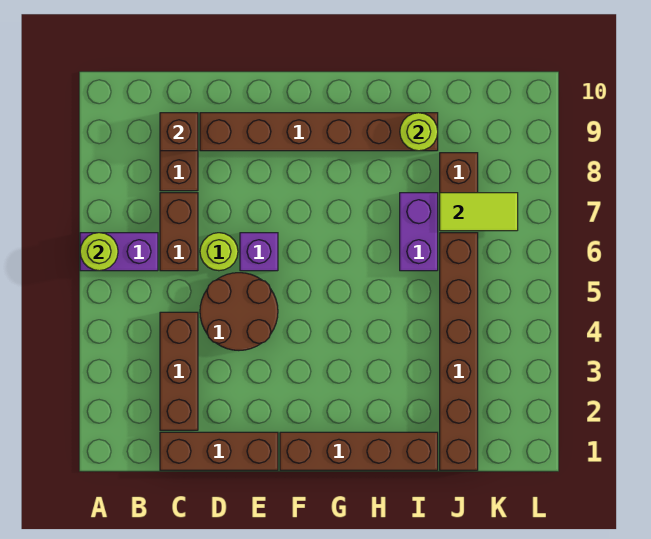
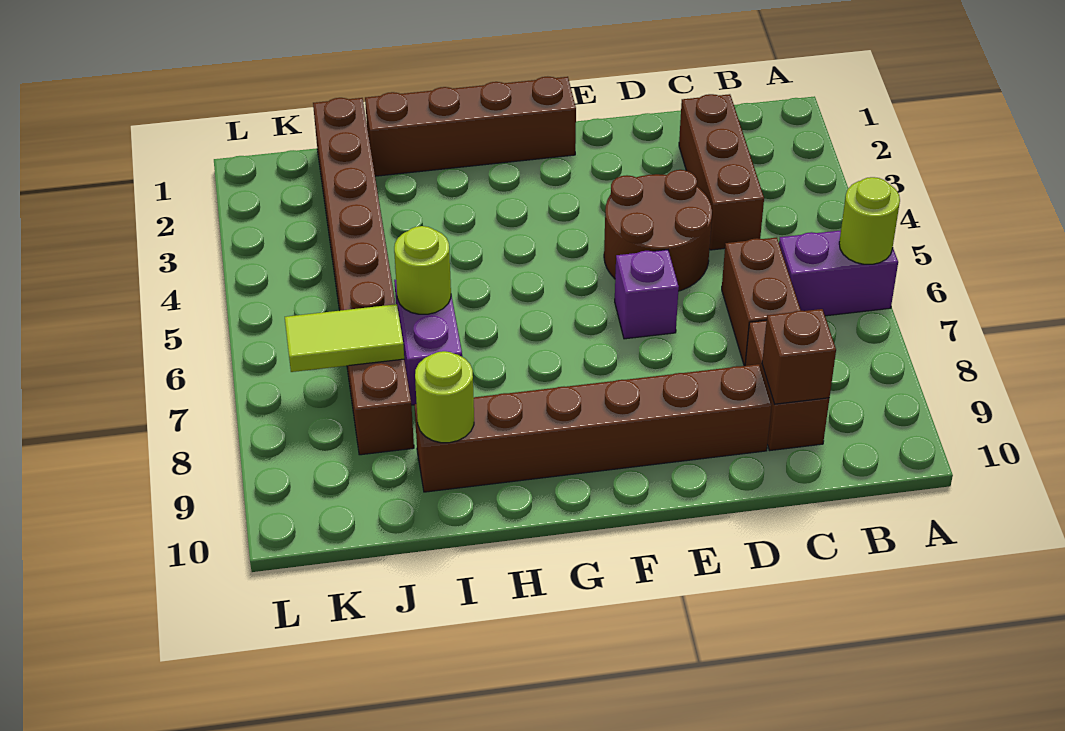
brown brick C1:E1 level 1 -> none
lime round brick D6 level 1 -> lime round brick I6 level 2

